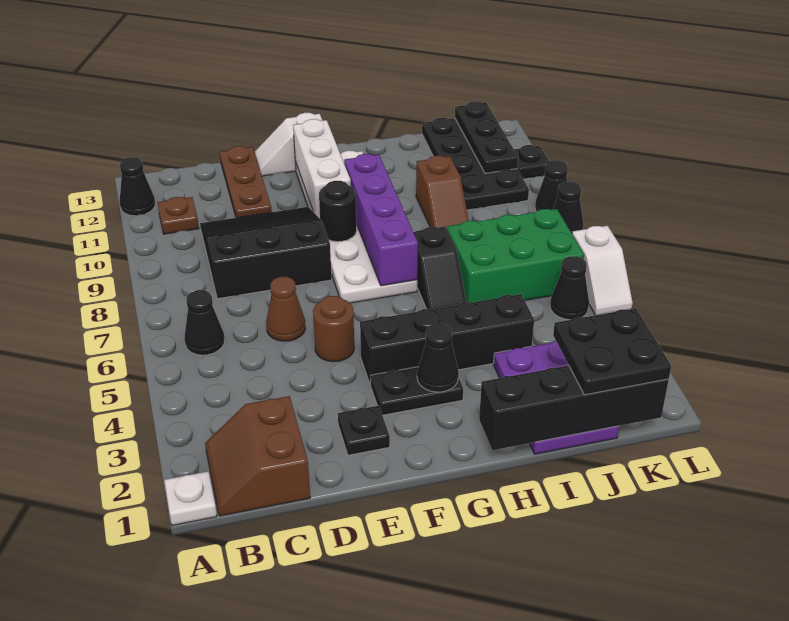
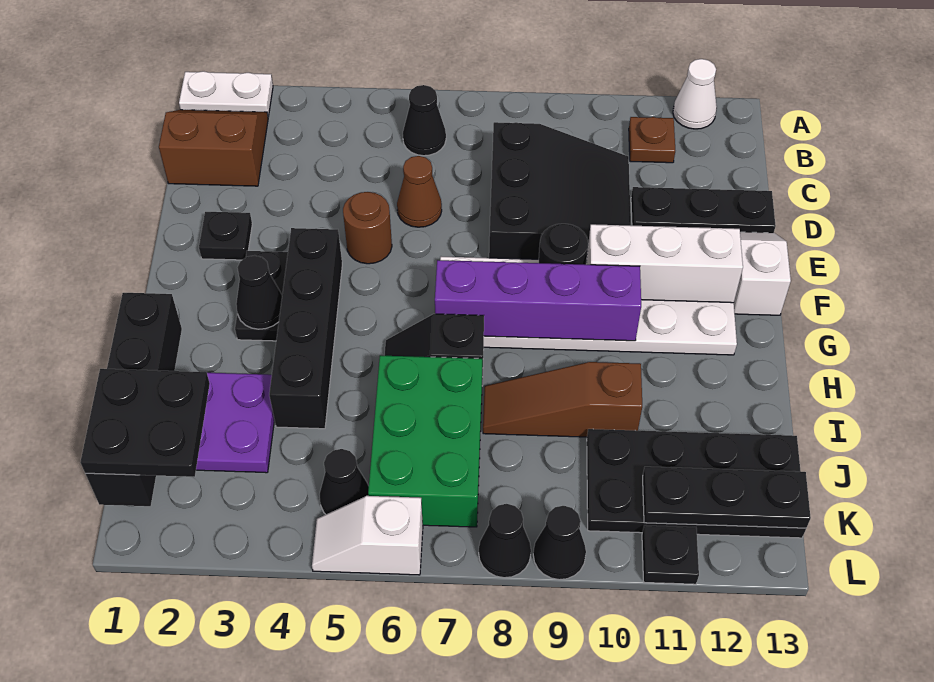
white plate A1 level 1 -> white plate A1:A2 level 1
black cone A12 level 1 -> white cone A12 level 1
brown plate D11:D13 level 1 -> black plate D11:D13 level 1
brown slope I9:I10 level 1 top 10 -> brown slope I8:I10 level 1 top 10

